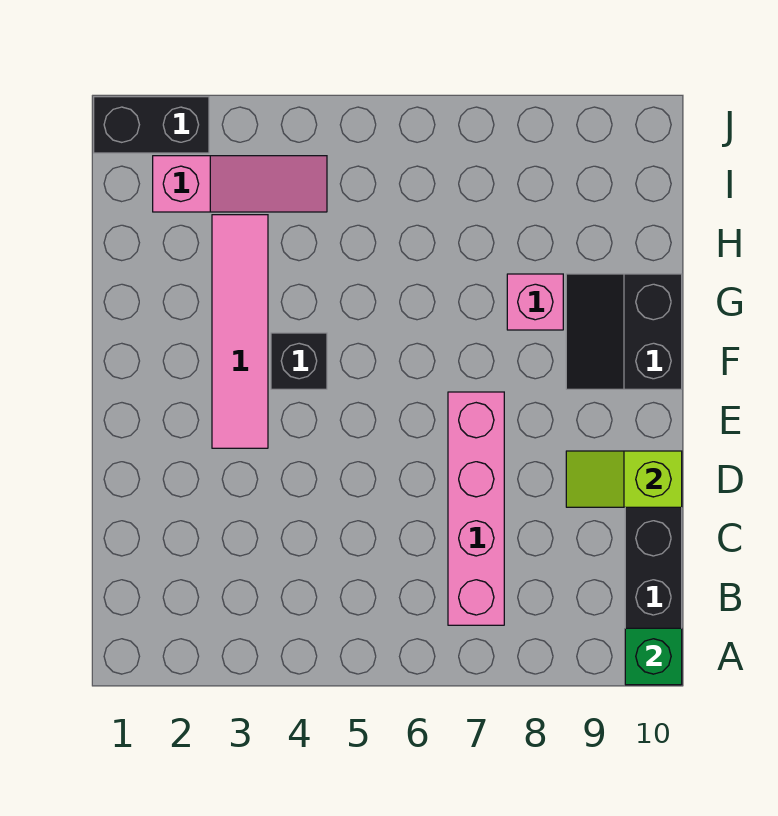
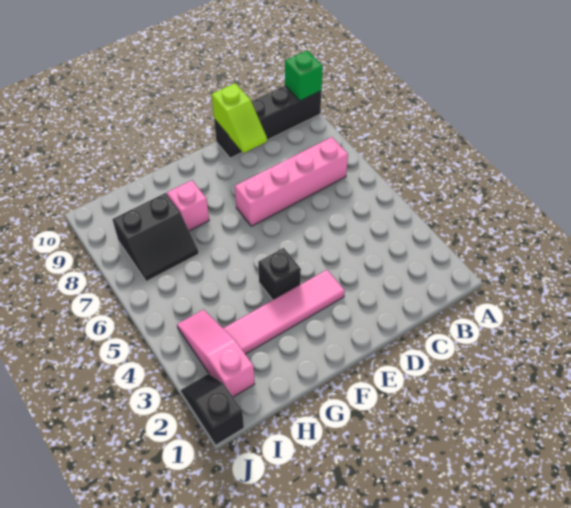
black slope F9:G10 level 1 top 10 -> black slope H7:I8 level 1 top 8
black brick J1:J2 level 1 -> black slope J1:J2 level 1 top 1

